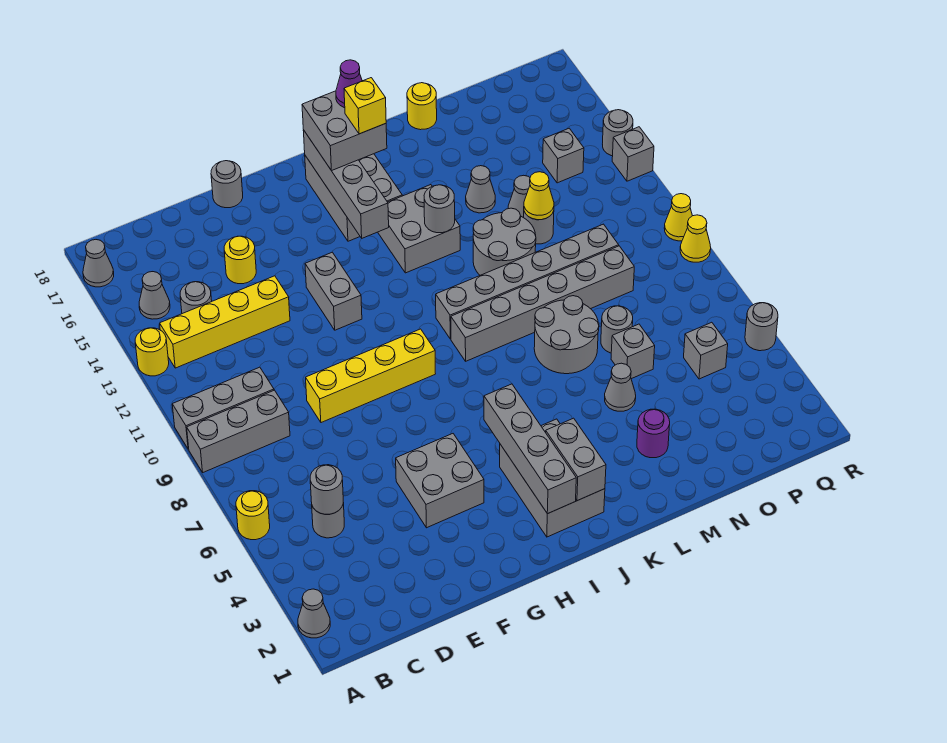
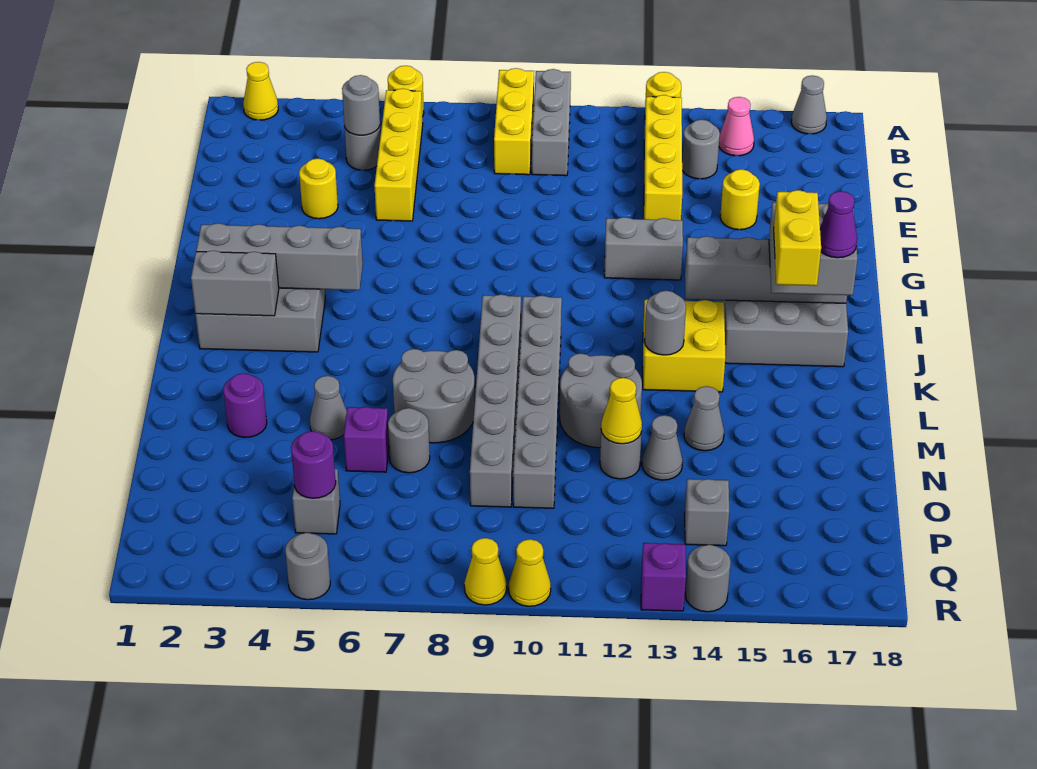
grey cone A2 level 1 -> yellow cone A2 level 1
grey brick A9:C9 level 1 -> yellow brick A9:C9 level 1
grey cone B15 level 1 -> pink cone B15 level 1
yellow brick E9:H9 level 1 -> yellow brick B6:E6 level 1
grey brick F4:G5 level 1 -> none
grey round brick F18 level 1 -> none
grey brick J13:K14 level 1 -> yellow brick J13:K14 level 1
yellow brick J16 level 4 -> yellow brick J16:K16 level 4
yellow round brick M18 level 1 -> yellow round brick E4 level 1
grey brick N6 level 1 -> purple brick N6 level 1
none -> purple round brick P5 level 2
grey brick R13 level 1 -> purple brick R13 level 1

